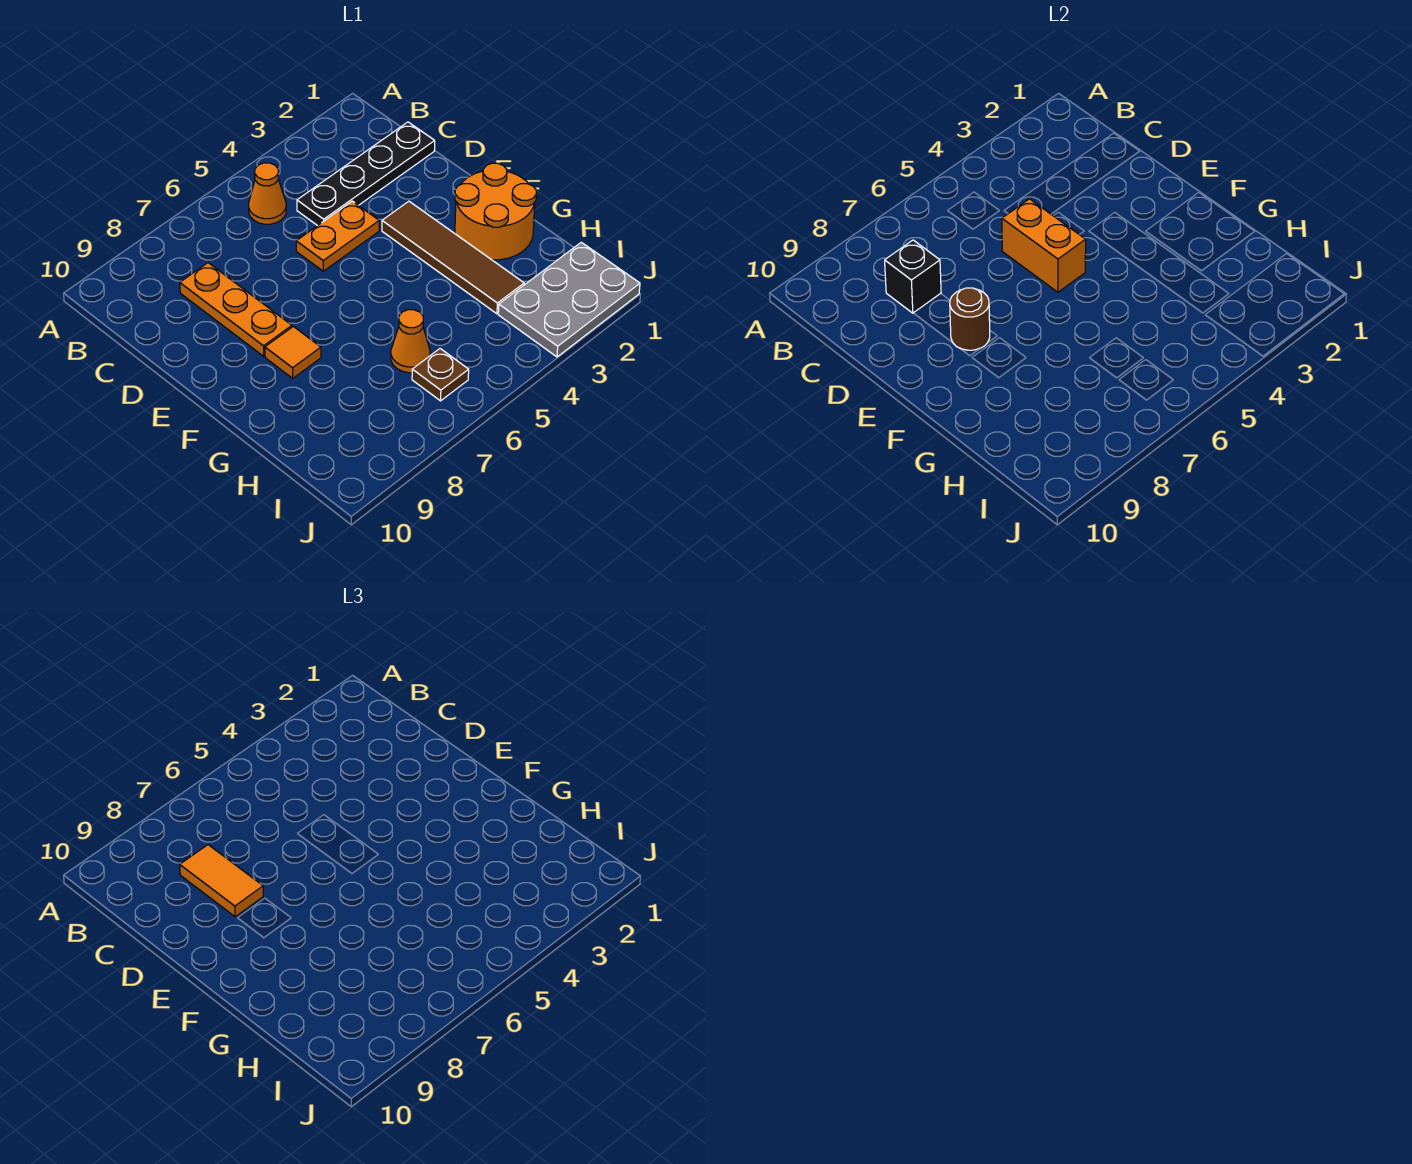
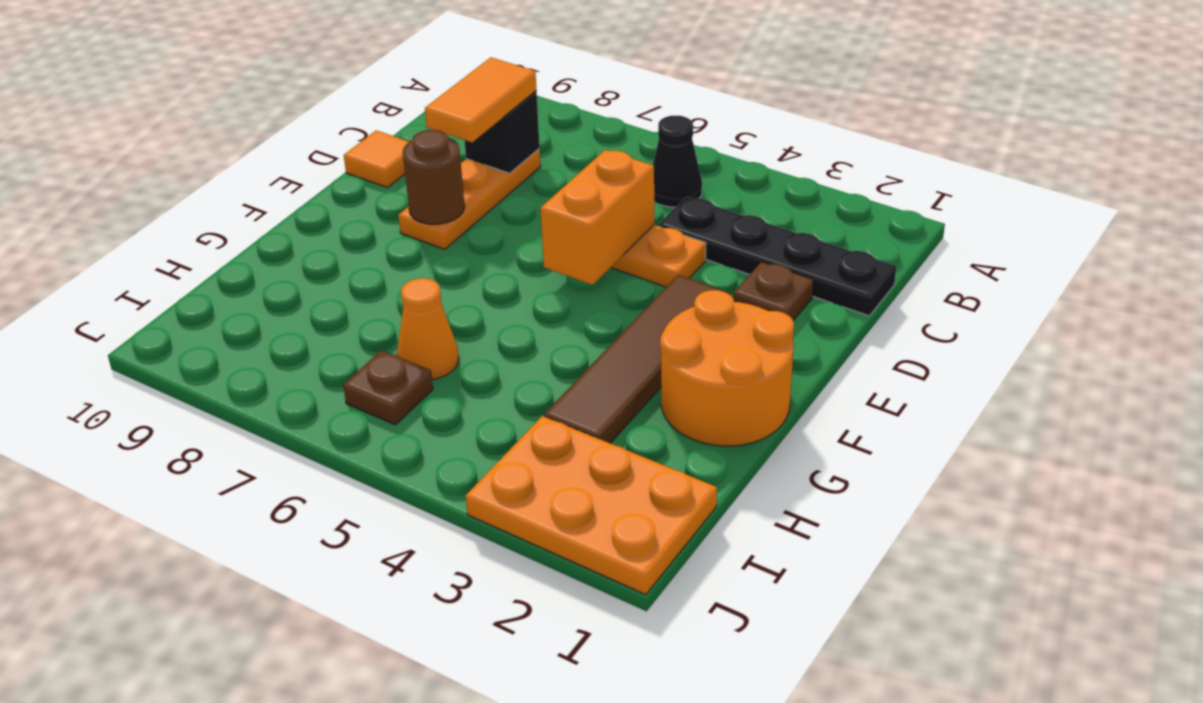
orange cone B5 level 1 -> black cone B5 level 1
none -> brown plate D2 level 1
orange tile F8 level 1 -> orange tile D10 level 1
grey plate I1:J3 level 1 -> orange plate I1:J3 level 1

